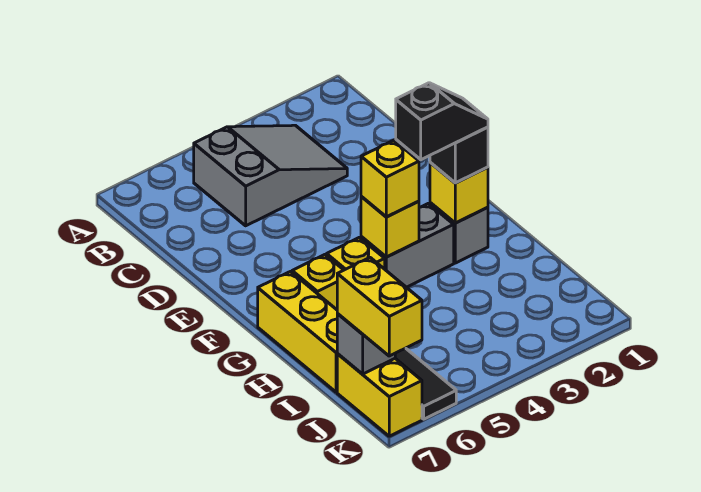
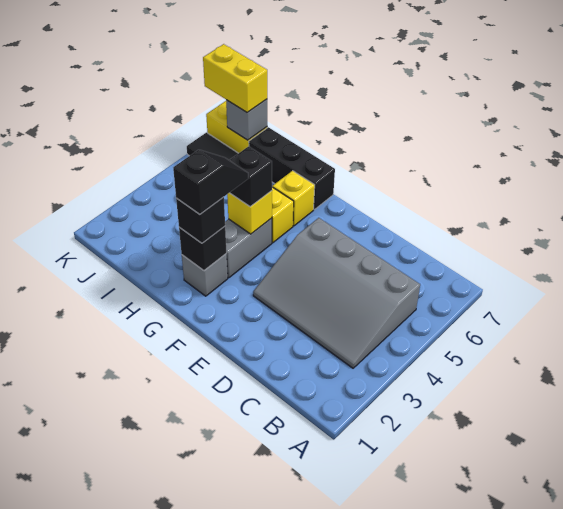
grey slope B3:C5 level 1 top 5 -> grey slope B3:E5 level 1 top 5
yellow brick G2 level 2 -> black brick G2 level 2
black slope G2:G3 level 4 top 3 -> black slope G2:G3 level 4 top 2
yellow brick G4 level 3 -> black brick G4 level 3
yellow brick G7:I7 level 1 -> black brick G7:I7 level 1

